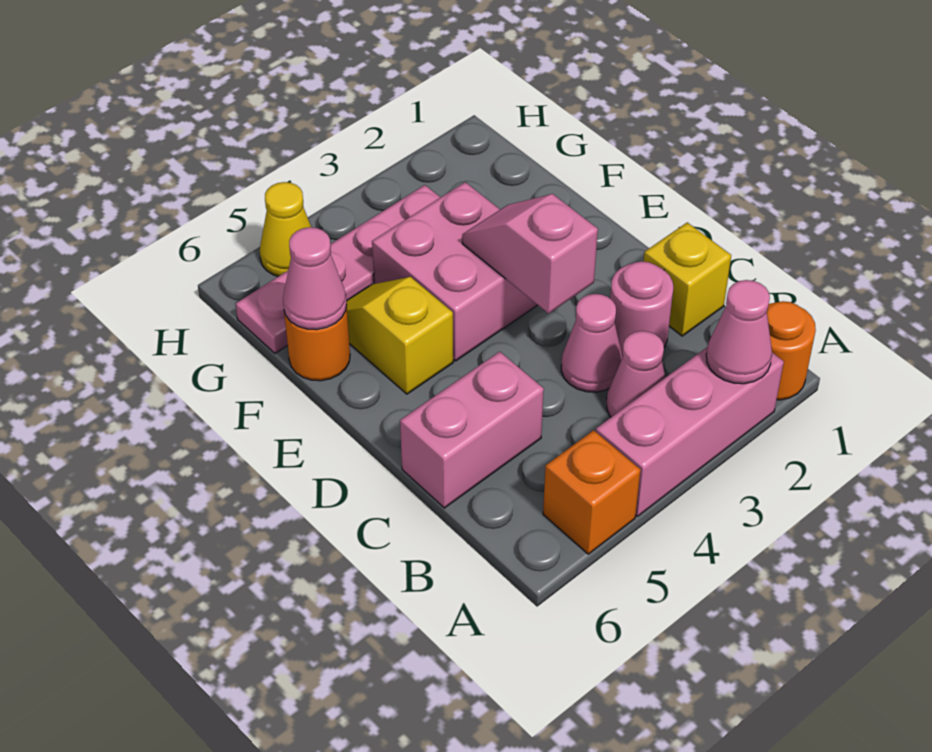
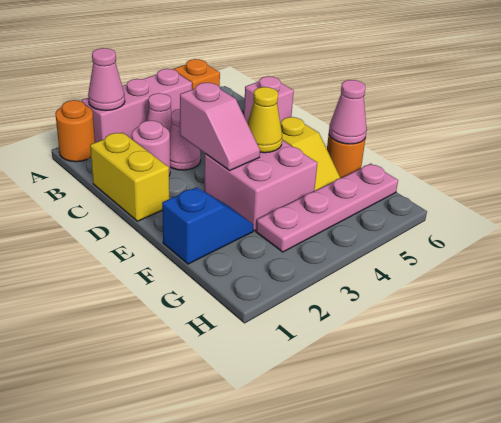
yellow brick C1 level 1 -> yellow brick C1:D1 level 1
pink brick C5:C6 level 1 -> pink brick C6 level 1
none -> blue slope F1:F2 level 1 top 1
yellow cone H5 level 1 -> yellow cone E4 level 2

